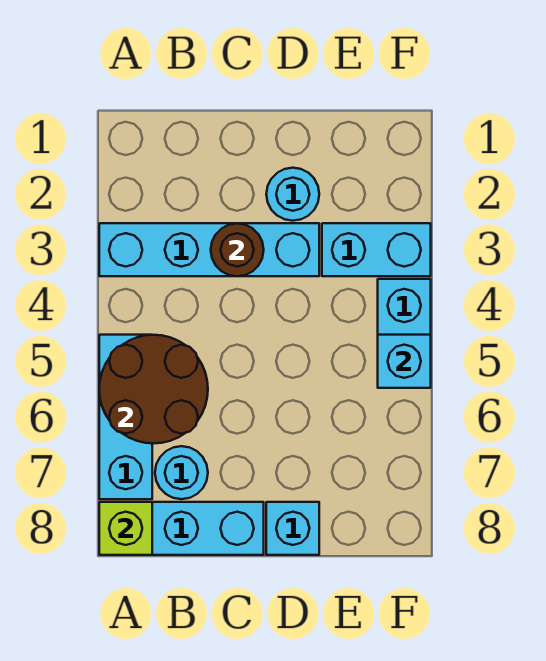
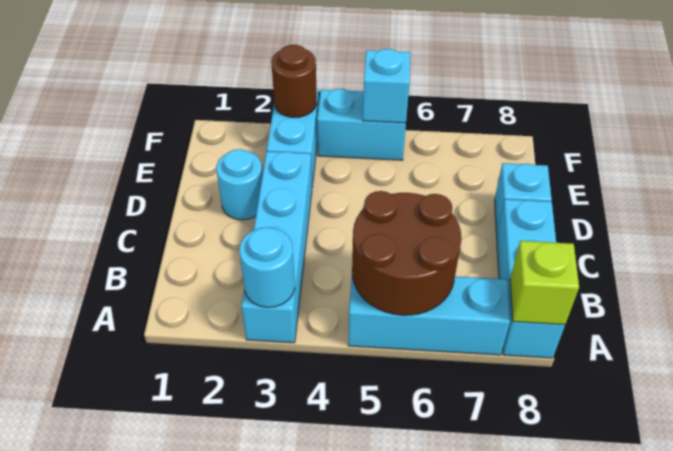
cyan round brick B7 level 1 -> cyan round brick A3 level 2
brown round brick C3 level 2 -> brown round brick F3 level 2

